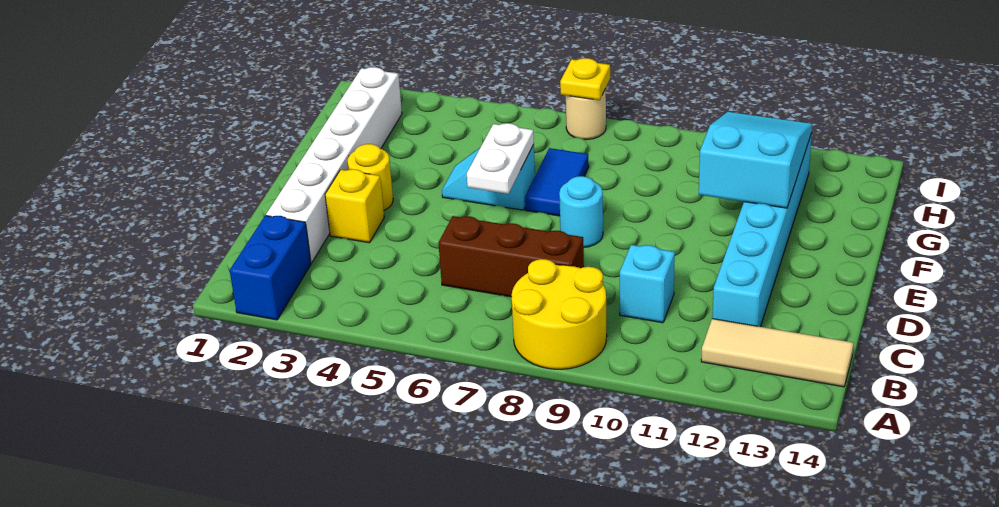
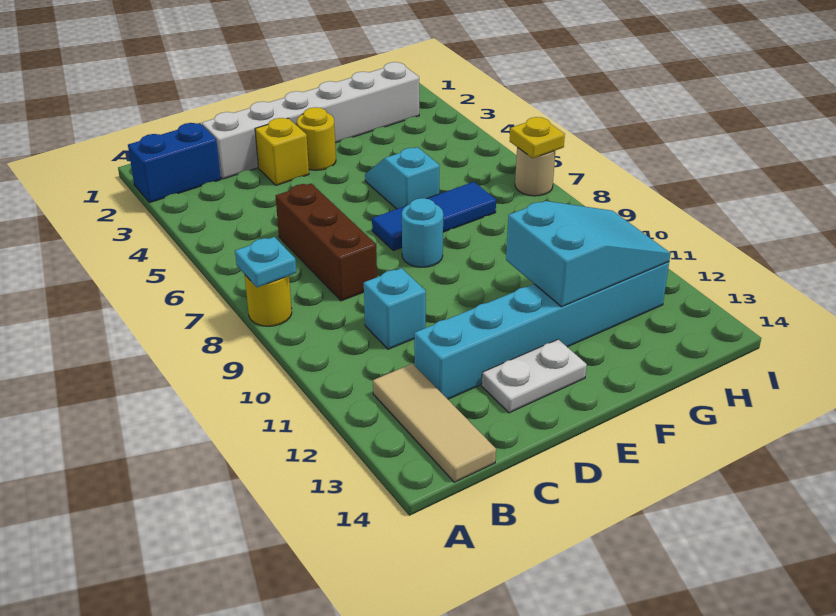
yellow round brick A8:B9 level 1 -> yellow round brick A8 level 1
none -> cyan plate A8 level 2
white plate E6:F6 level 2 -> white plate D13:E13 level 1
blue tile F7:G7 level 1 -> blue tile E7:G7 level 1

